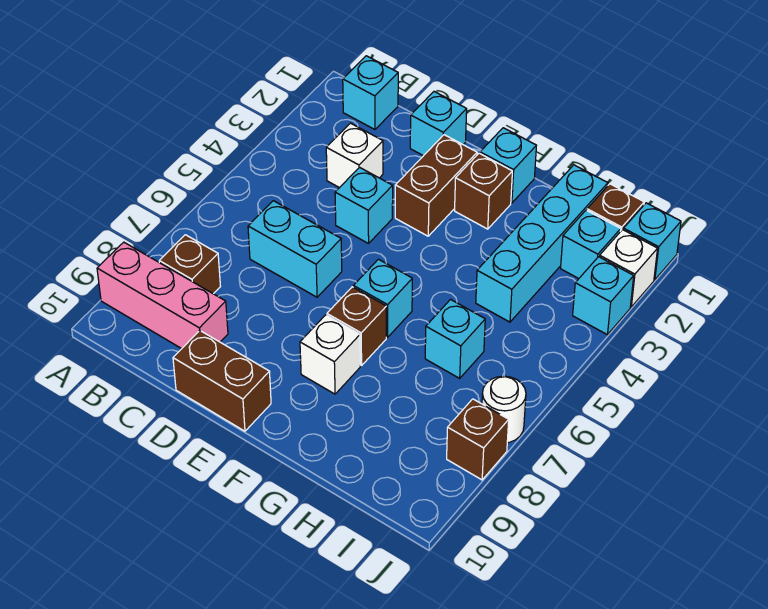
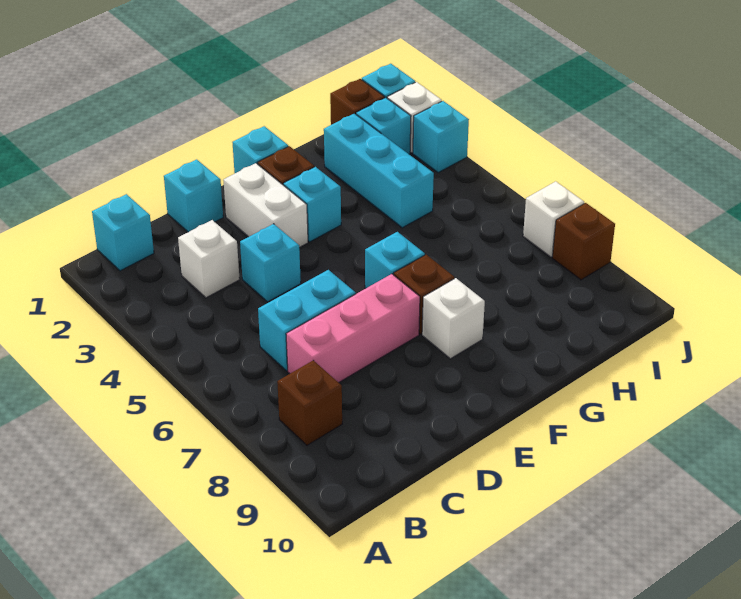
pink brick A9:C9 level 1 -> pink brick C7:E7 level 1
brown brick D10:E10 level 1 -> none
brown brick E2:E3 level 1 -> white brick E2:E3 level 1
cyan brick H1:H4 level 1 -> cyan brick H2:H4 level 1
cyan brick H6 level 1 -> cyan brick F3 level 1
white round brick J7 level 1 -> white brick J7 level 1

